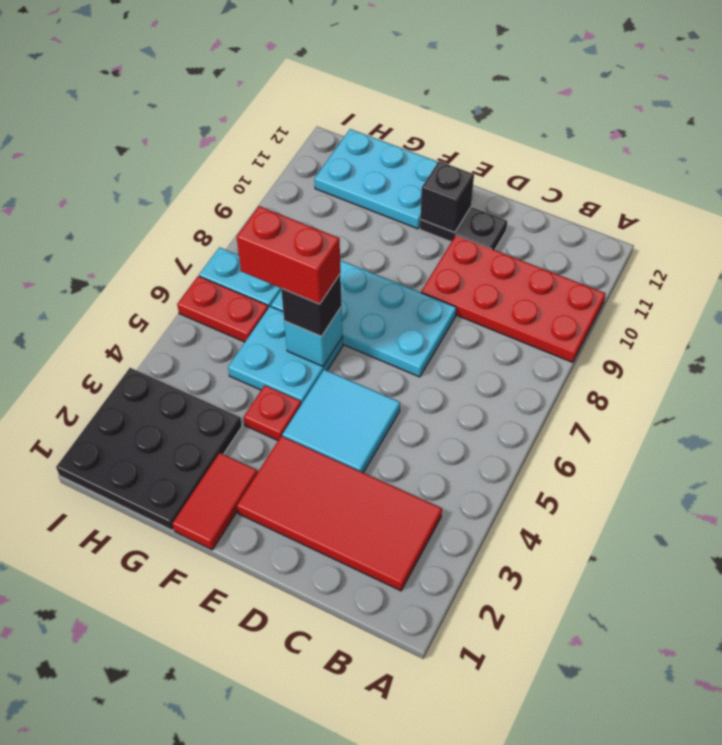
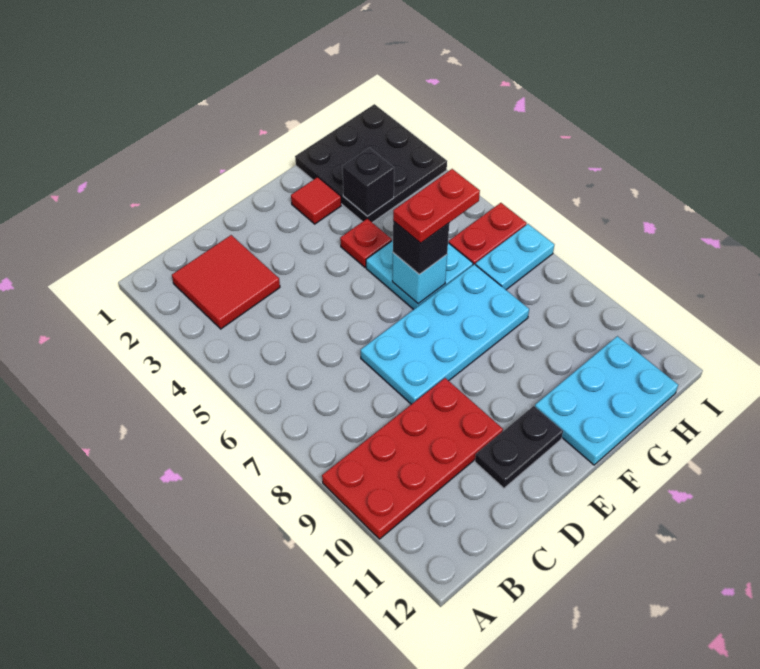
red tile B2:E3 level 1 -> red tile B2:C3 level 1
cyan tile D4:E5 level 1 -> none
black brick E11 level 2 -> black brick G3 level 2
red tile F1:F2 level 1 -> red tile F2 level 1
red brick F6:G6 level 4 -> red plate F6:G6 level 4

